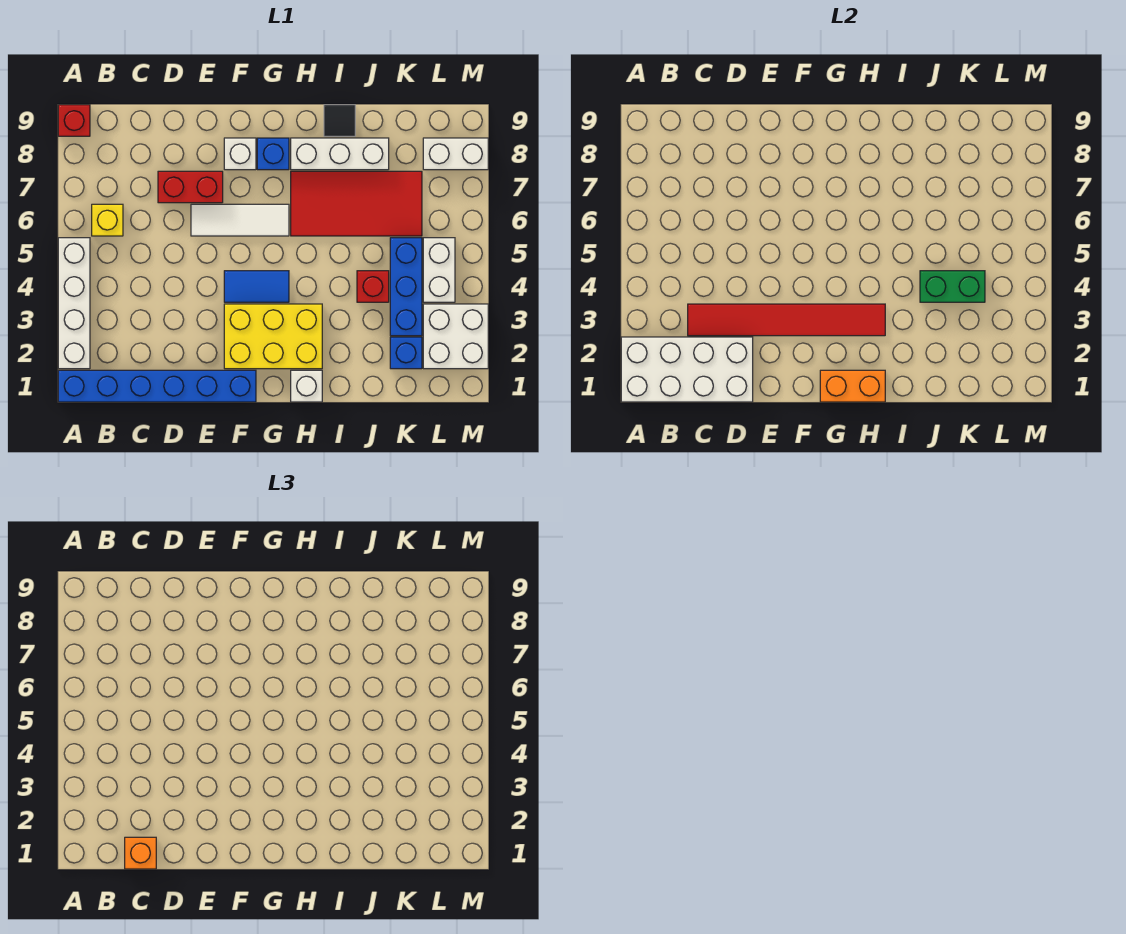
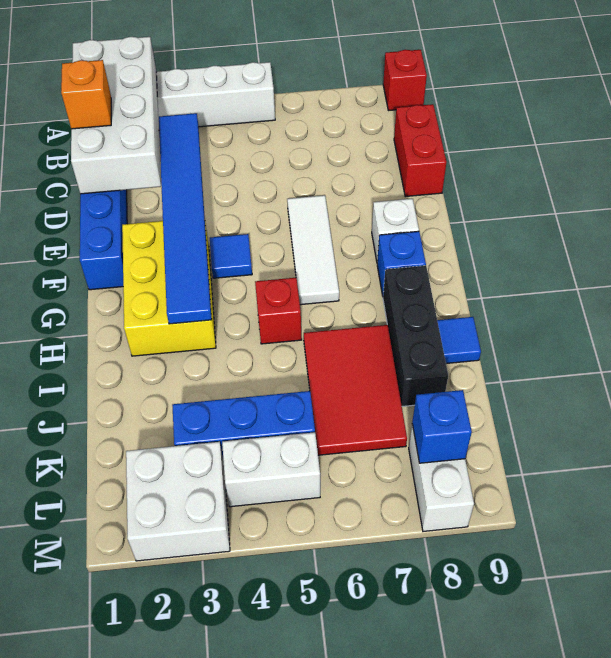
yellow brick B6 level 1 -> none
red tile C3:H3 level 2 -> blue tile C3:H3 level 2
red brick D7:E7 level 1 -> red brick C9:D9 level 1
blue tile F4:G4 level 1 -> blue tile F4 level 1
orange brick G1:H1 level 2 -> none
white brick H1 level 1 -> none
red tile H6:K7 level 1 -> red tile I6:K7 level 1
white brick H8:J8 level 1 -> black brick H8:J8 level 1
black tile I9 level 1 -> blue tile I9 level 1
red brick J4 level 1 -> red brick H5 level 1
green brick J4:K4 level 2 -> none
blue brick K2 level 1 -> blue brick L8 level 2

